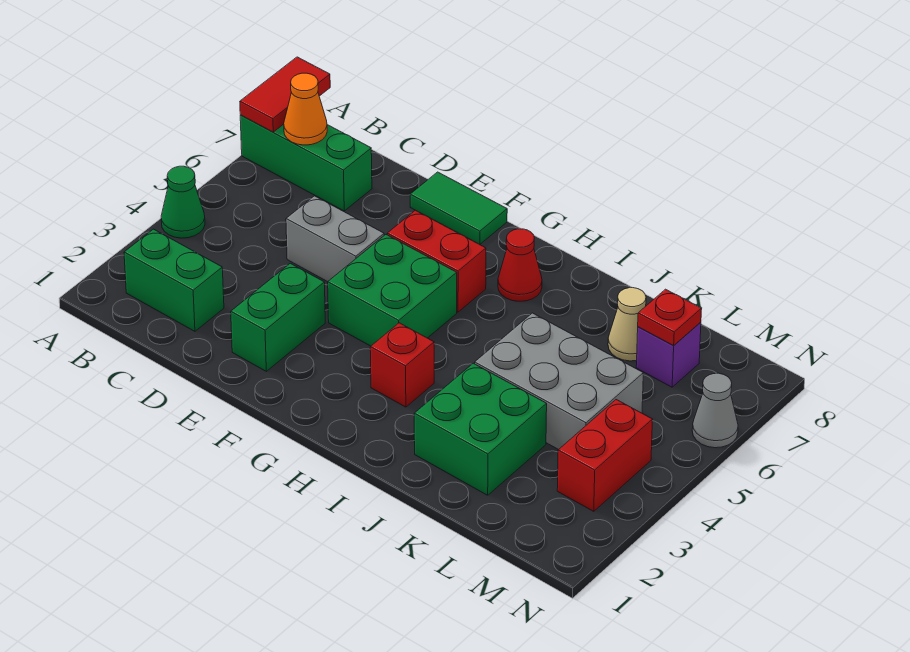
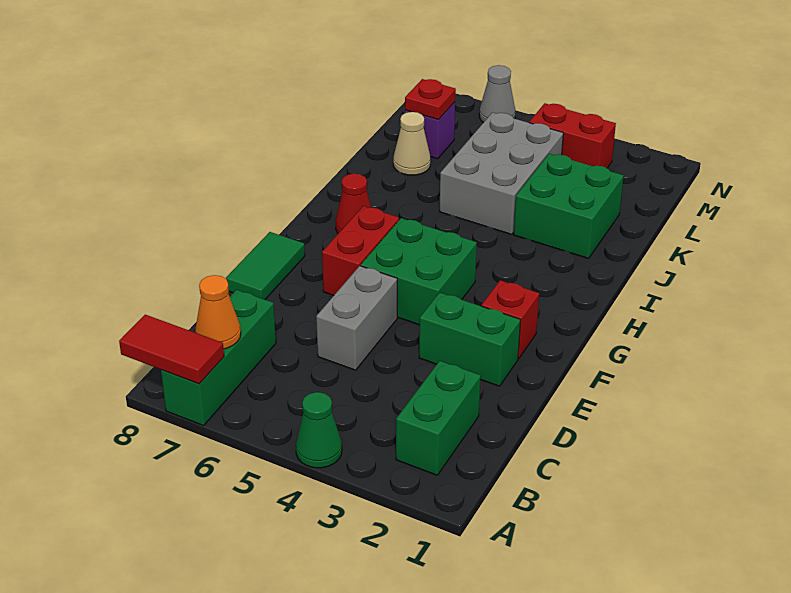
red brick H3 level 1 -> red brick F2 level 1

